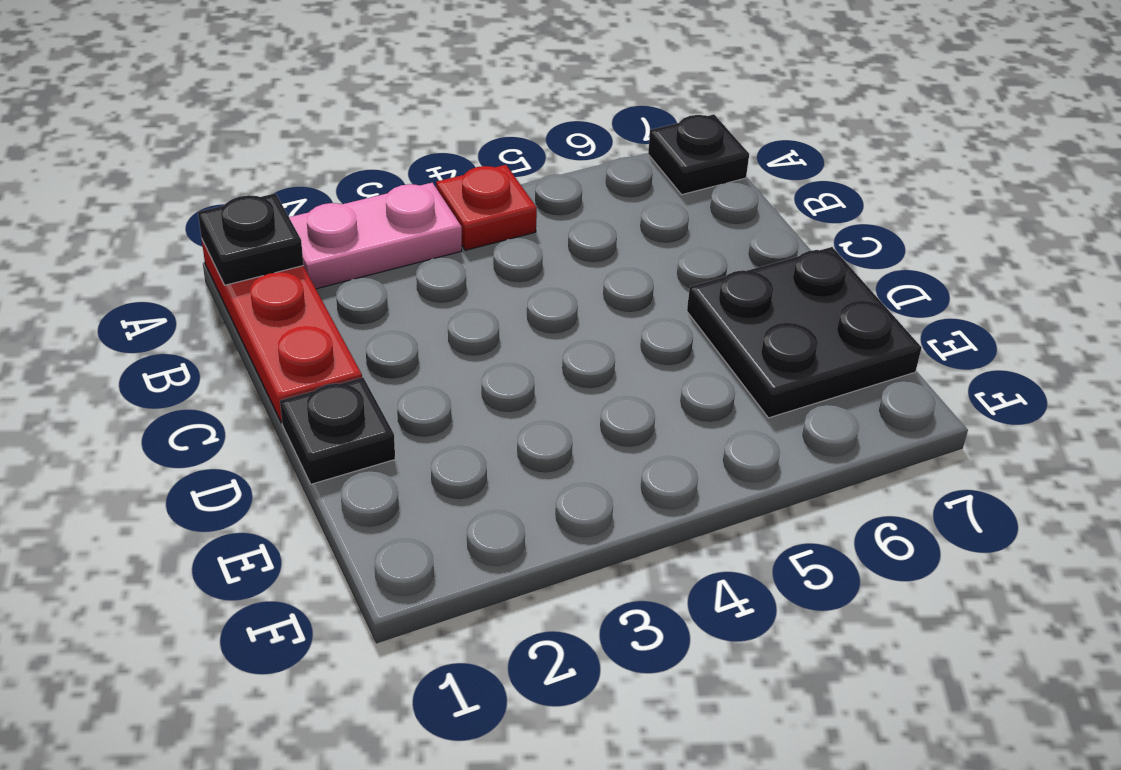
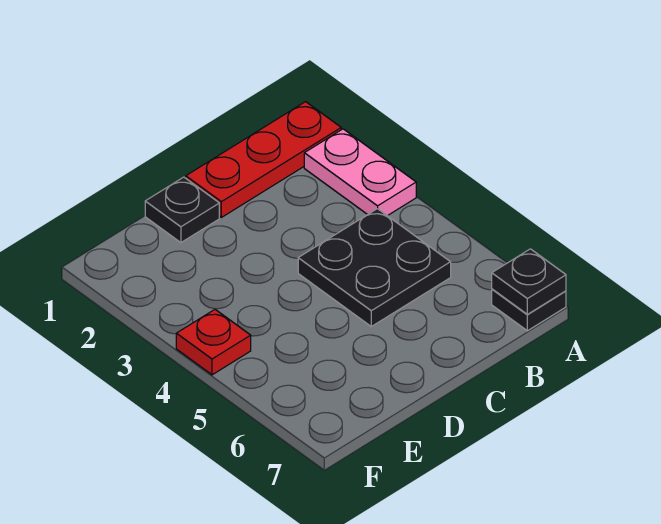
black plate A1 level 2 -> black plate A7 level 2
red plate A4 level 1 -> red plate F4 level 1
black plate D6:E7 level 1 -> black plate B4:C5 level 1

